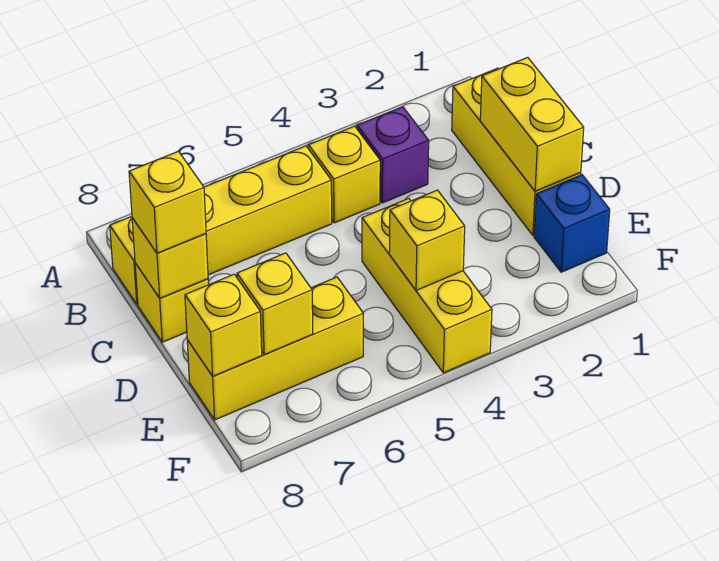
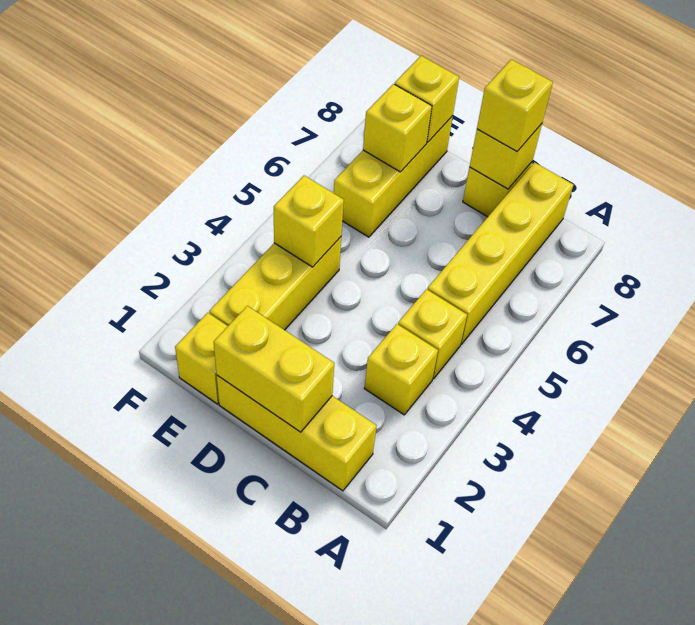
purple brick B3 level 1 -> yellow brick B3 level 1
yellow brick D4:F4 level 1 -> yellow brick E2:E4 level 1
blue brick E1 level 1 -> yellow brick E1 level 1

